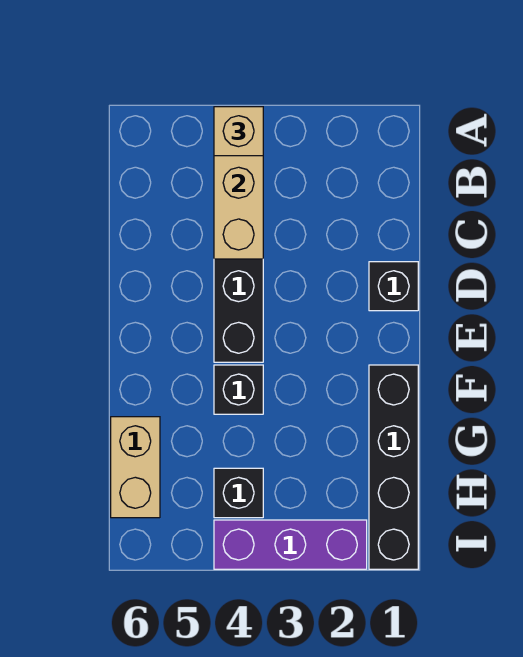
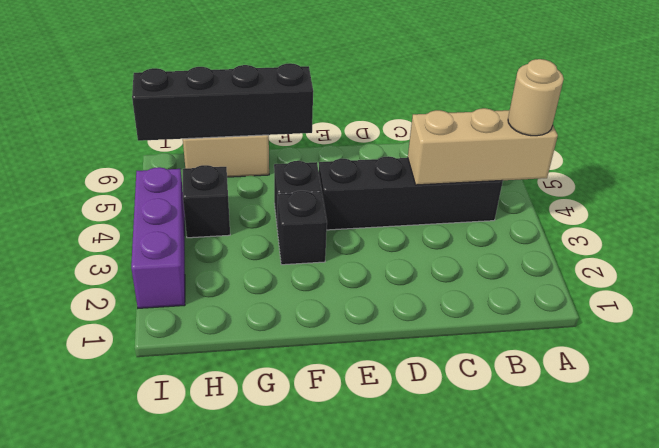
tan brick A4 level 3 -> tan round brick A4 level 3
black brick D1 level 1 -> black brick F3 level 1
black brick F1:I1 level 1 -> black brick F6:I6 level 2

